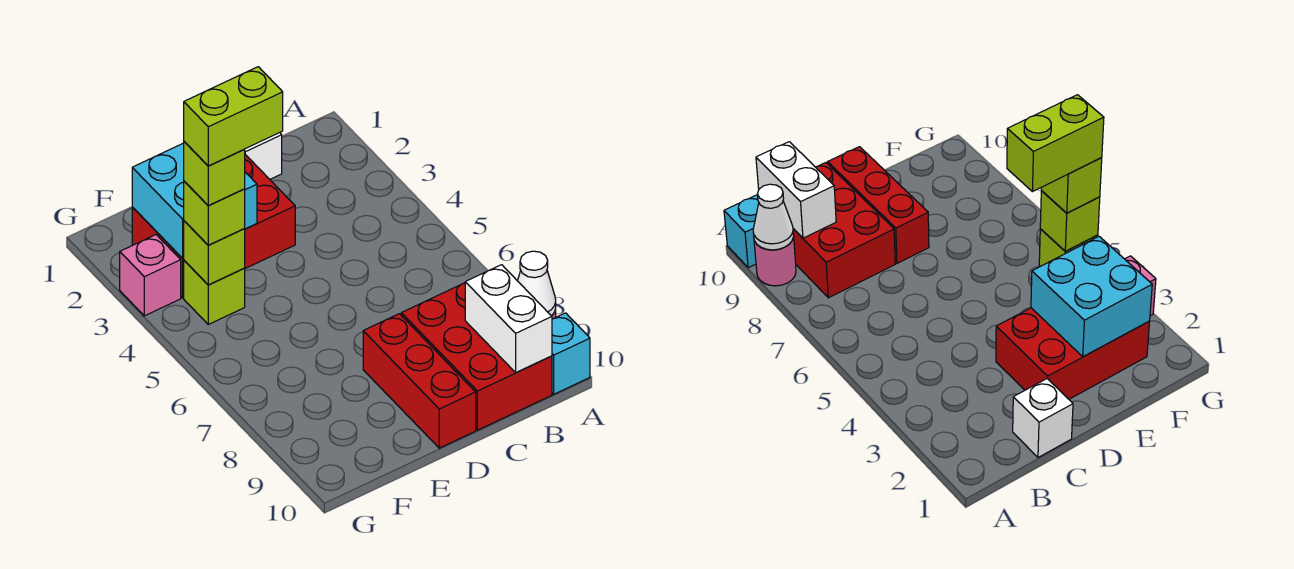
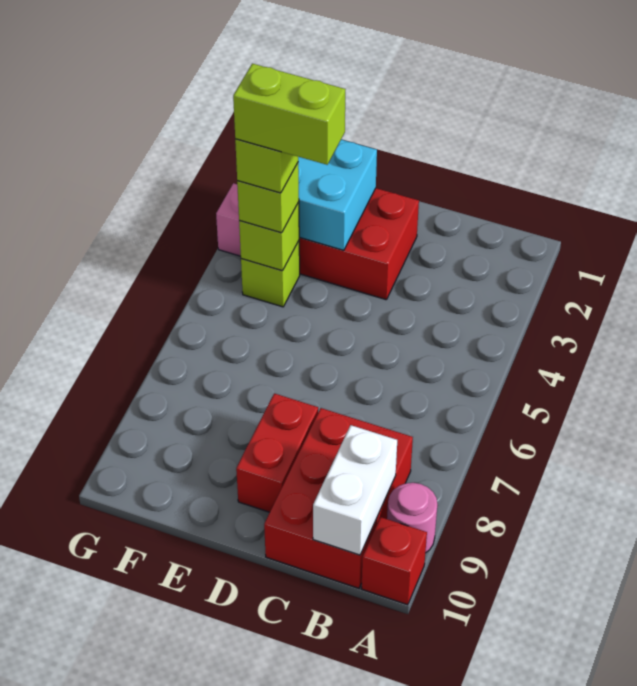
white cone A9 level 2 -> none
cyan brick A10 level 1 -> red brick A10 level 1
white brick C1 level 1 -> none
red brick D8:D10 level 1 -> red brick D8:D9 level 1

